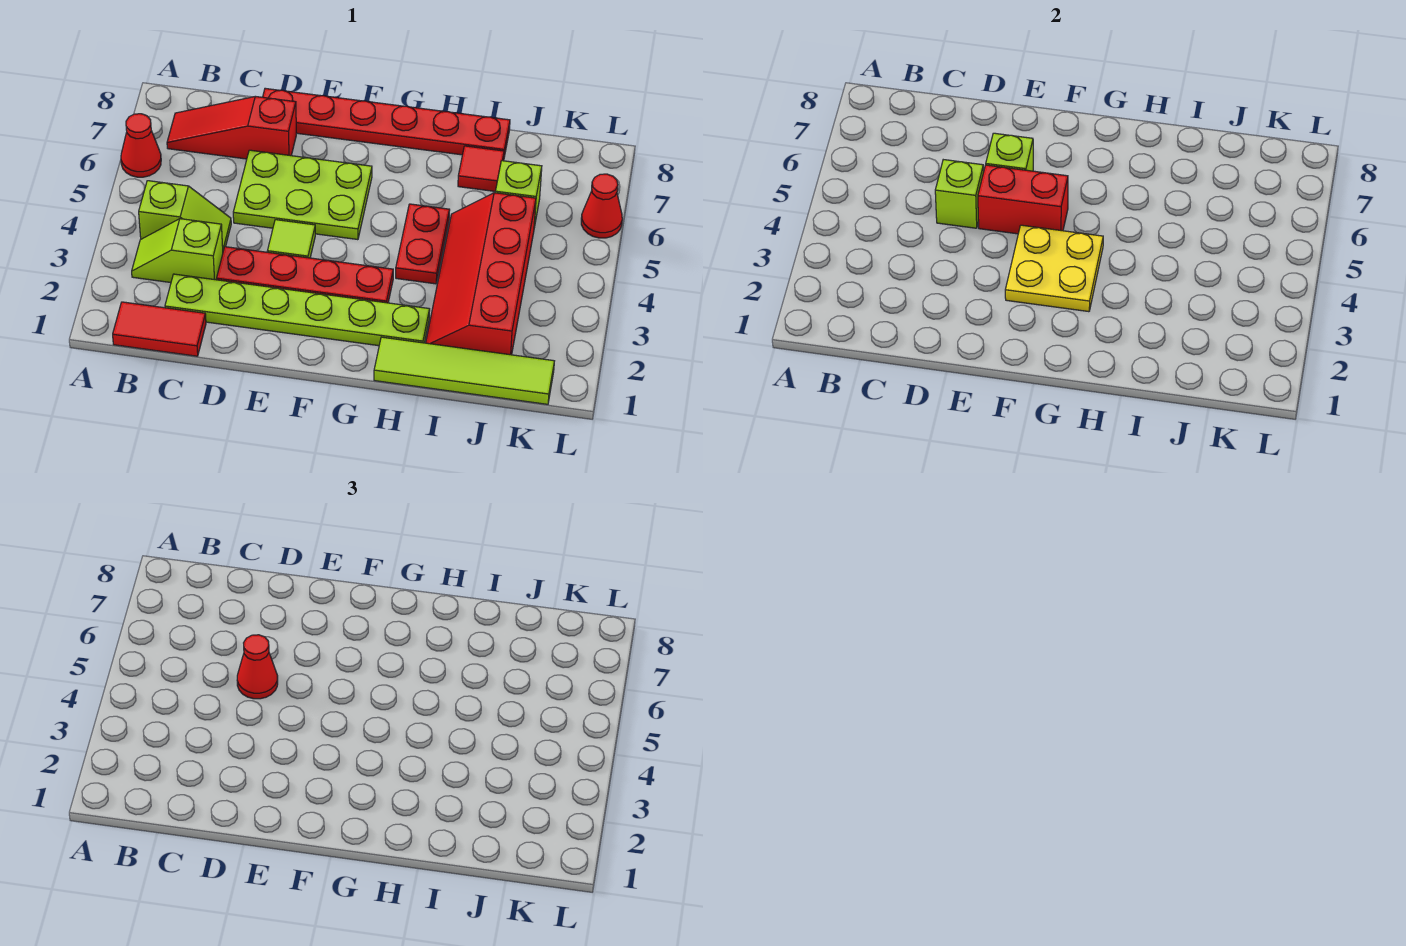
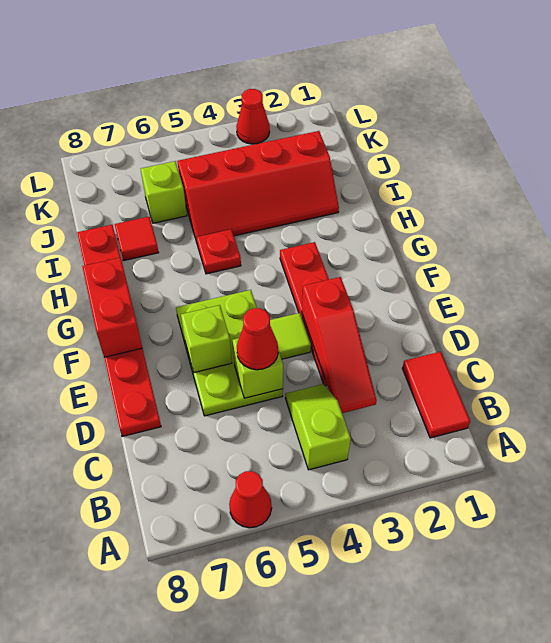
lime slope B3:C3 level 1 top C -> none
red slope B7:D7 level 1 top D -> red slope C3:E3 level 2 top E
lime plate C2:H2 level 1 -> none
red brick E5:F5 level 2 -> red brick F8:G8 level 2
yellow plate F3:G4 level 2 -> none
lime tile H1:K1 level 1 -> none
red plate H4:H5 level 1 -> red plate H5 level 1
red cone L6 level 1 -> red cone L3 level 1

